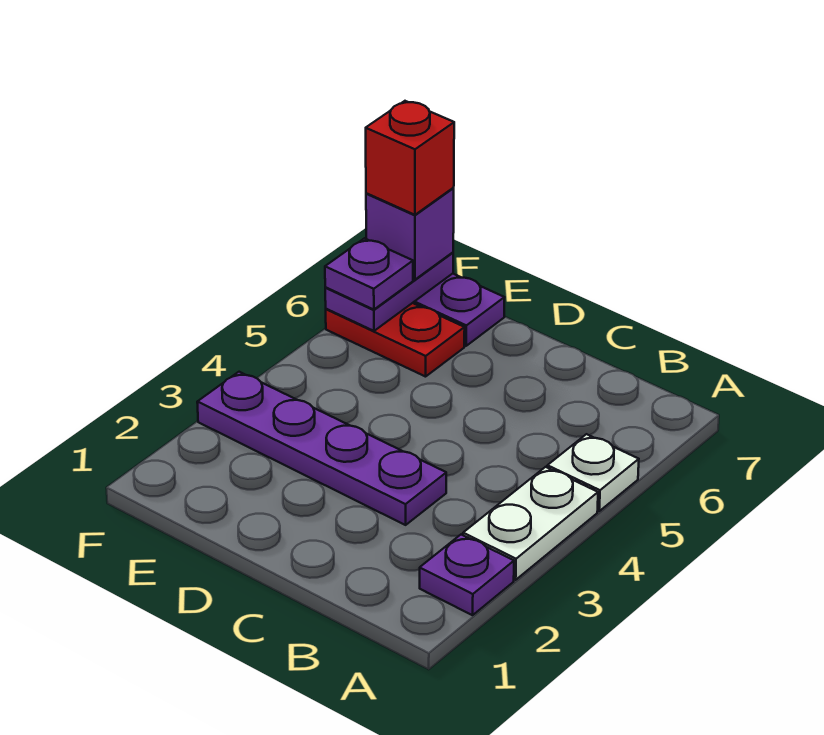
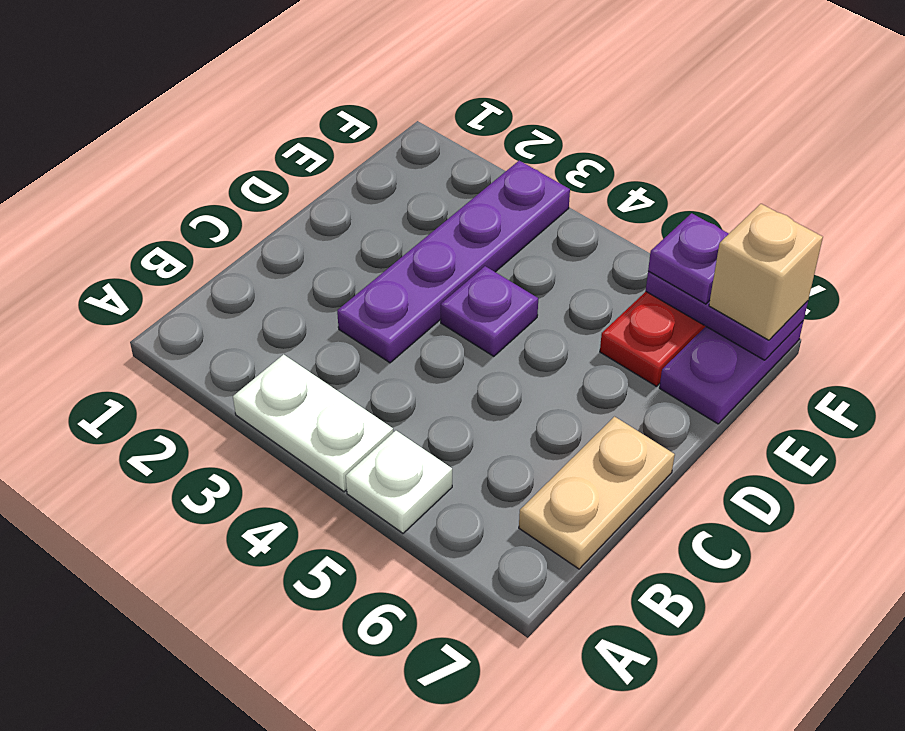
purple plate A2 level 1 -> purple plate D4 level 1
none -> tan plate B7:C7 level 1
purple brick F7 level 3 -> tan brick F7 level 3
red brick F7 level 4 -> none

